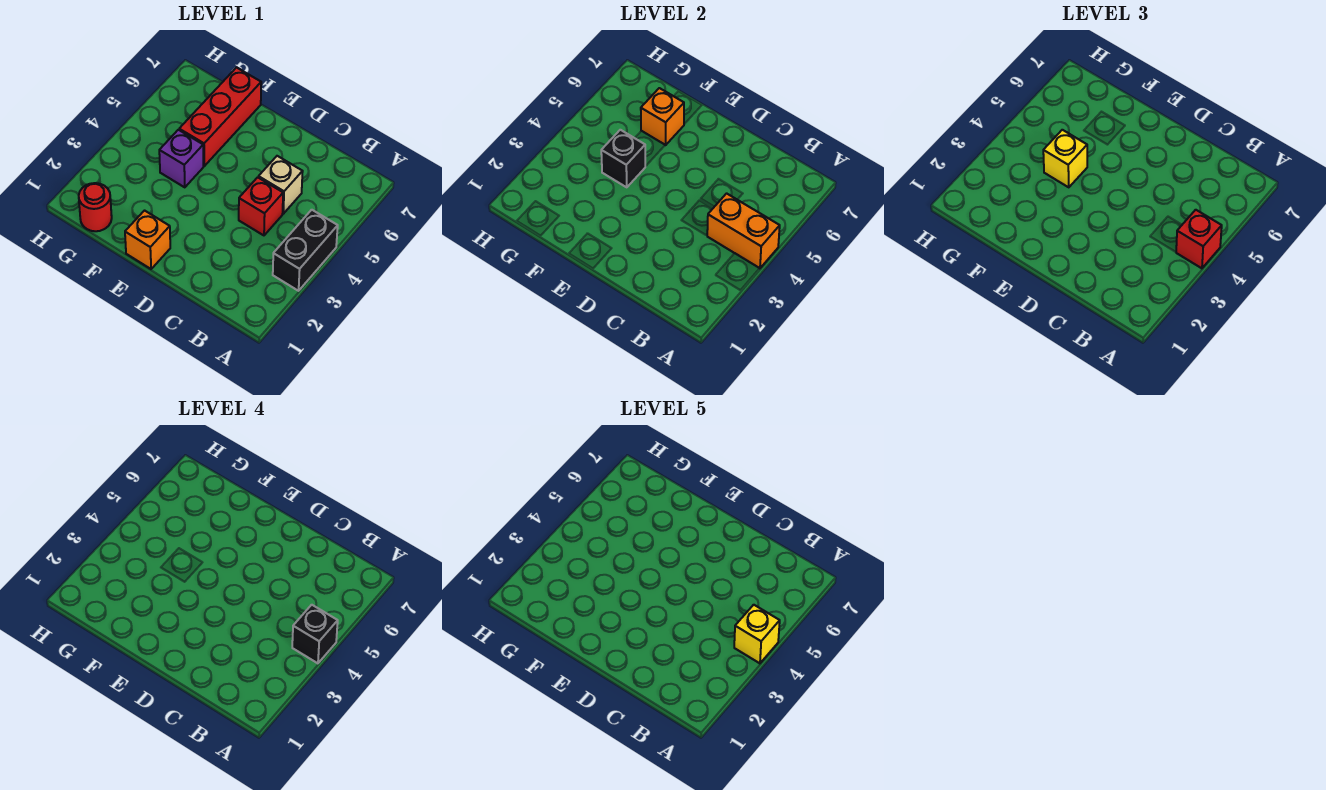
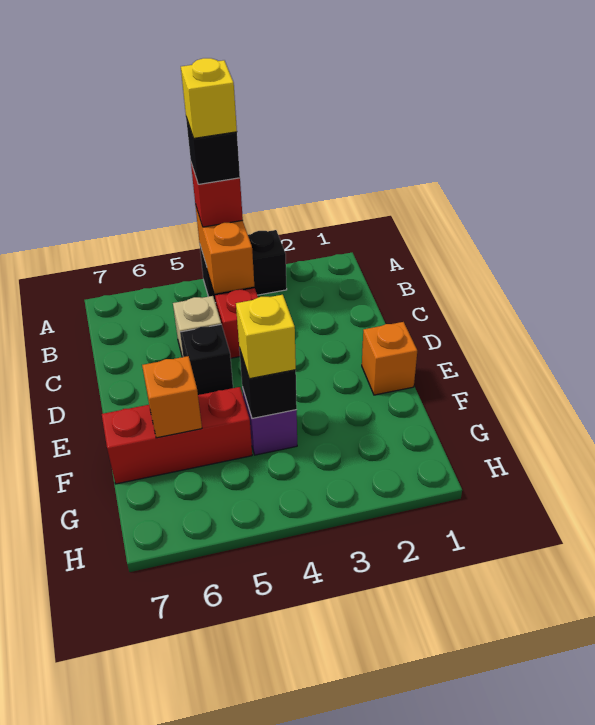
none -> black brick D5 level 1
red round brick G1 level 1 -> none

